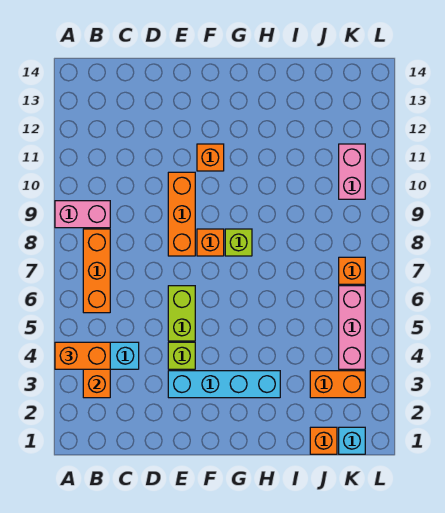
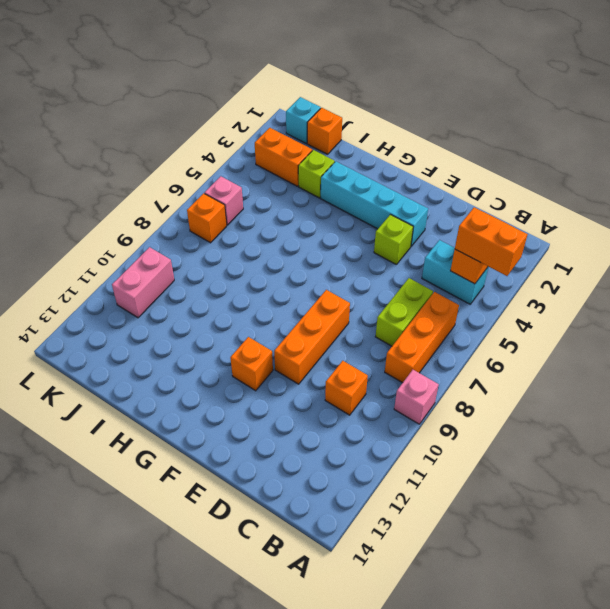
pink brick A9:B9 level 1 -> pink brick A9 level 1
lime brick E5:E6 level 1 -> lime brick C6:C7 level 1
orange brick F8 level 1 -> orange brick C10 level 1
lime brick G8 level 1 -> lime brick I3 level 1
pink brick K4:K6 level 1 -> pink brick K6 level 1

